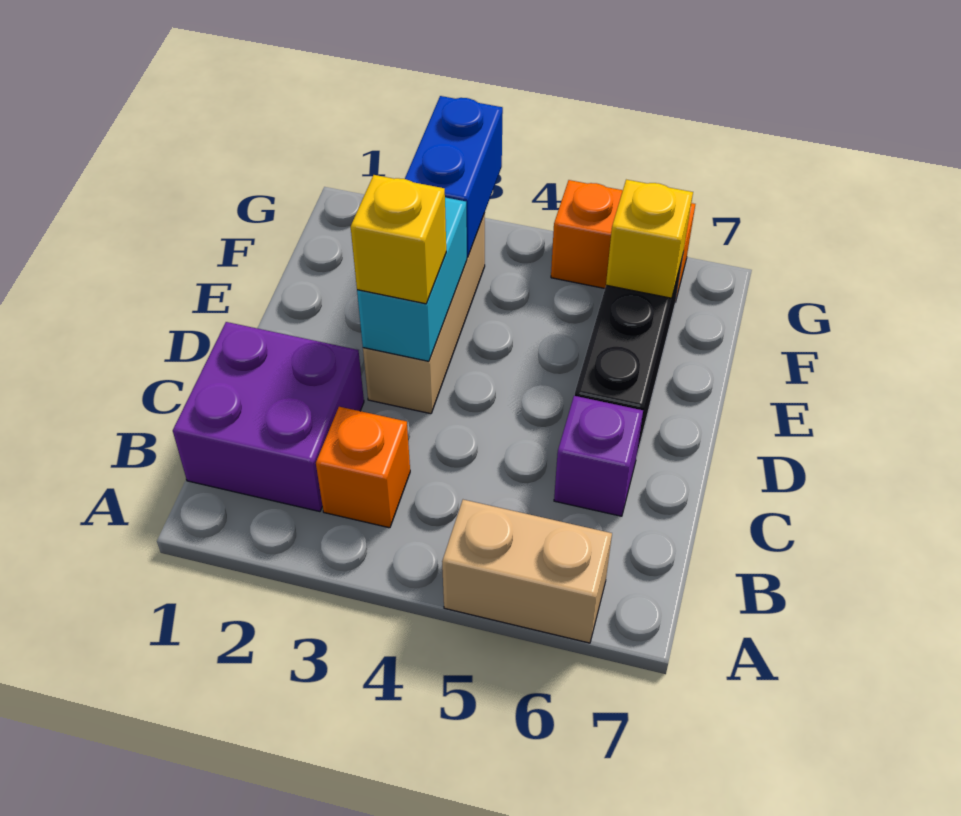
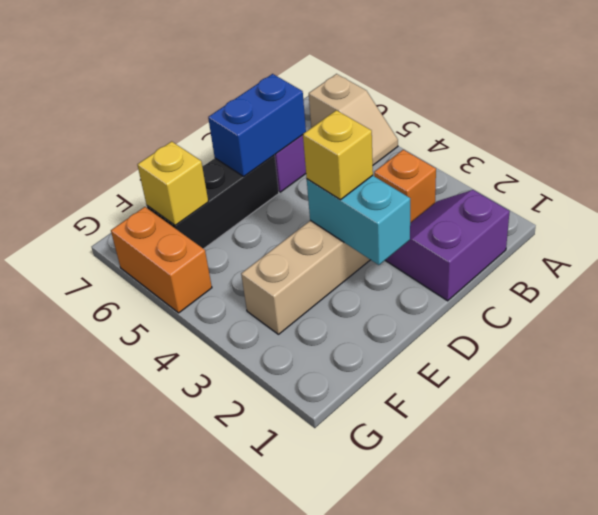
tan brick A5:A6 level 1 -> tan slope A5:A6 level 1 top 6
purple brick B1:C2 level 1 -> purple slope B1:C2 level 1 top 1
cyan brick D3:E3 level 2 -> cyan brick D2:D3 level 2
blue brick F3:G3 level 2 -> blue brick C6:D6 level 2

